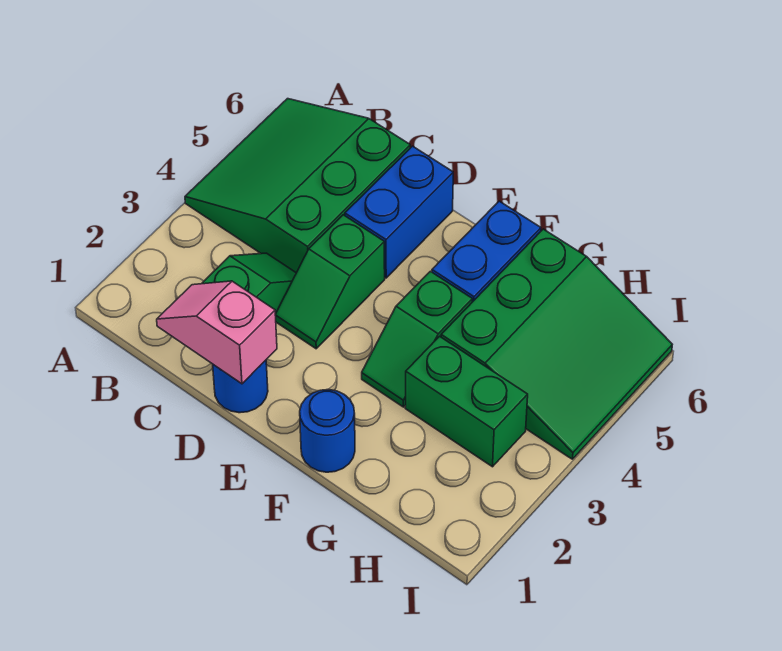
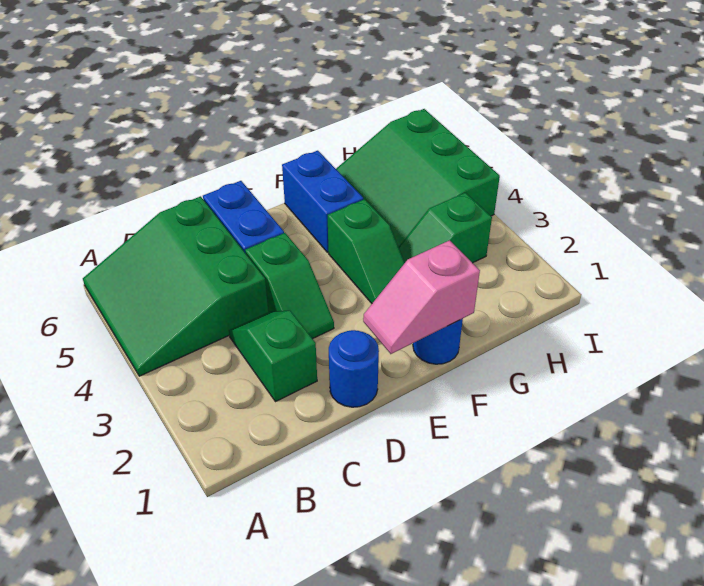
pink slope C1:D1 level 2 top D -> pink slope E1:F1 level 2 top F
green brick G3:H3 level 1 -> green slope G3:H3 level 1 top H
green slope G4:I6 level 1 top G -> green slope G4:I6 level 1 top I

